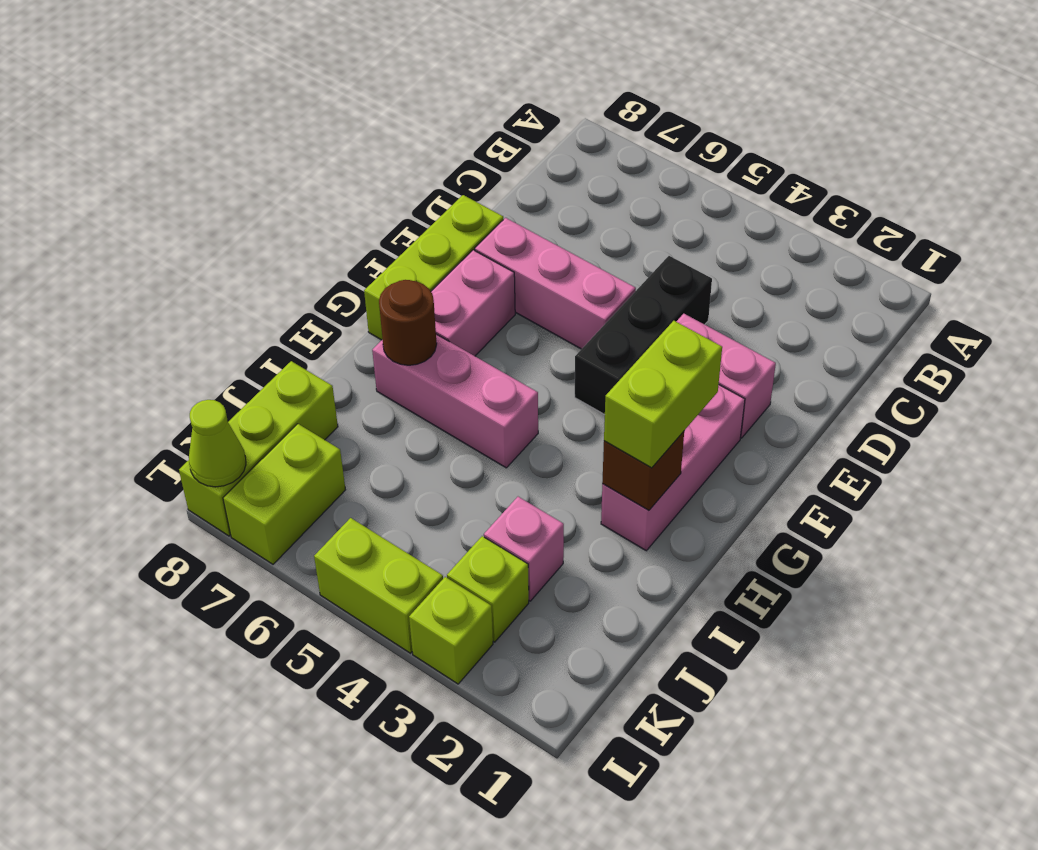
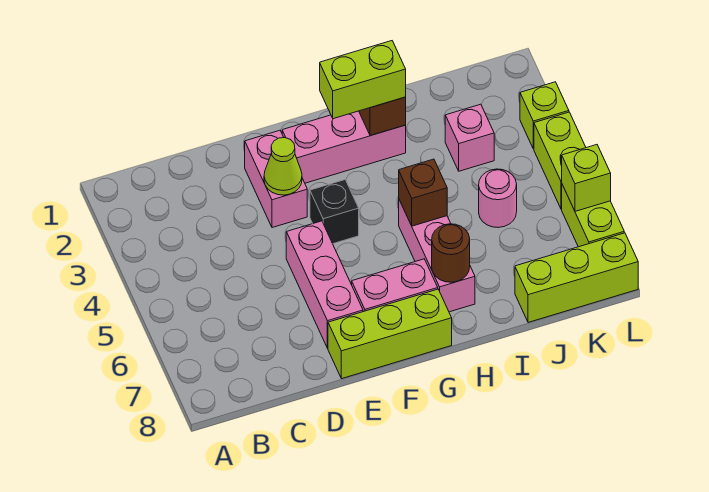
black brick D4:F4 level 1 -> black brick F4 level 1
none -> brown brick H5 level 2
none -> pink round brick J5 level 1
lime brick K3 level 1 -> lime brick L6 level 2
lime brick K7:L7 level 1 -> lime brick L6:L7 level 1
lime cone L8 level 2 -> lime cone E3 level 2

